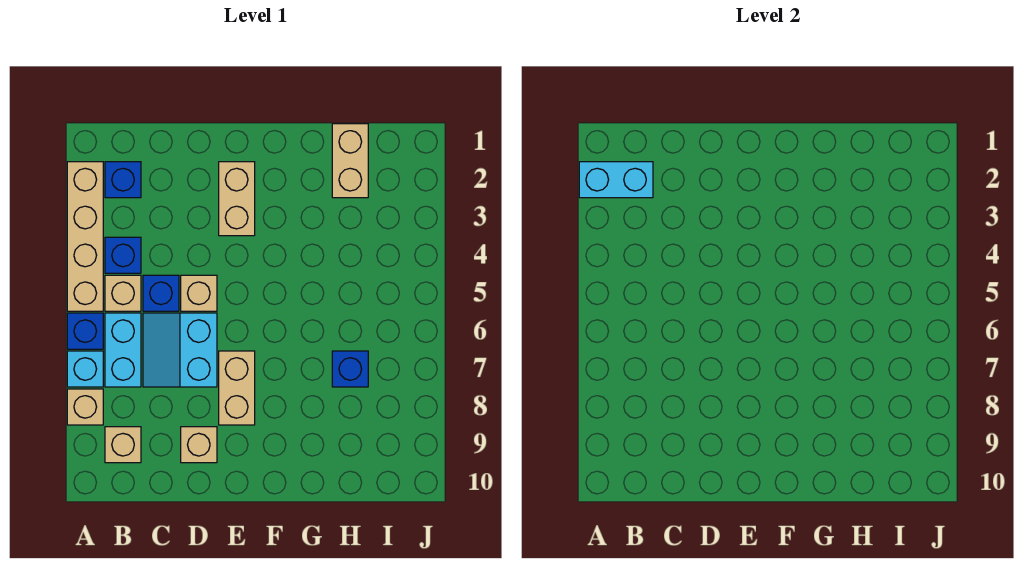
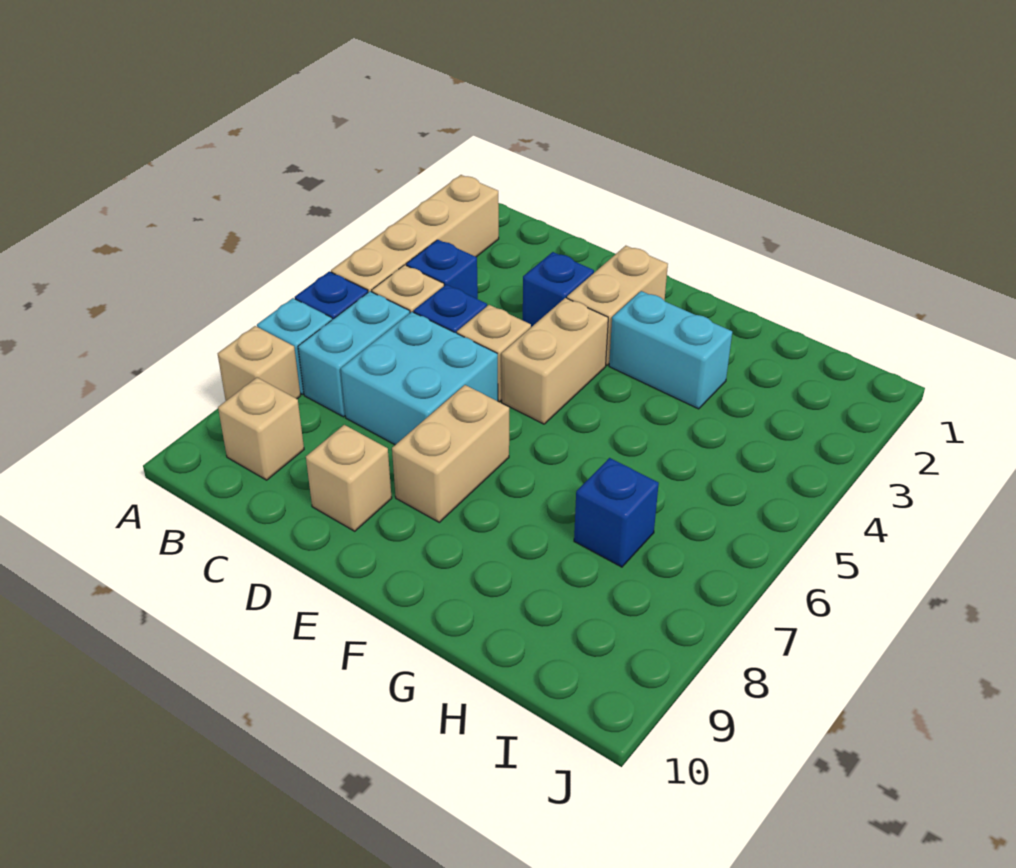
cyan brick A2:B2 level 2 -> cyan brick F3:G3 level 1
blue brick B2 level 1 -> blue brick D3 level 1
cyan slope C6:D7 level 1 top D -> cyan brick C6:D7 level 1
tan brick H1:H2 level 1 -> tan brick E4:E5 level 1

